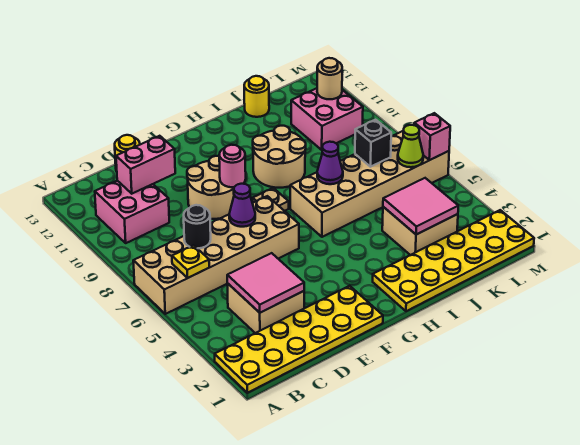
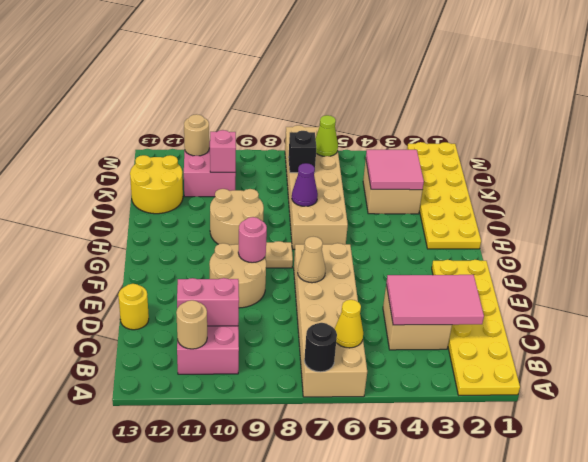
yellow plate B6 level 2 -> yellow cone B6 level 2
none -> tan round brick B11 level 2
pink tile C3:D4 level 2 -> pink tile C2:D4 level 2
black round brick C7 level 2 -> black round brick A7 level 2
pink brick C11:D11 level 2 -> pink brick C10:C11 level 2
purple cone E7 level 2 -> tan cone E7 level 2
yellow round brick J13 level 1 -> yellow round brick J12:K13 level 1
pink brick M6 level 2 -> pink brick K10 level 2

